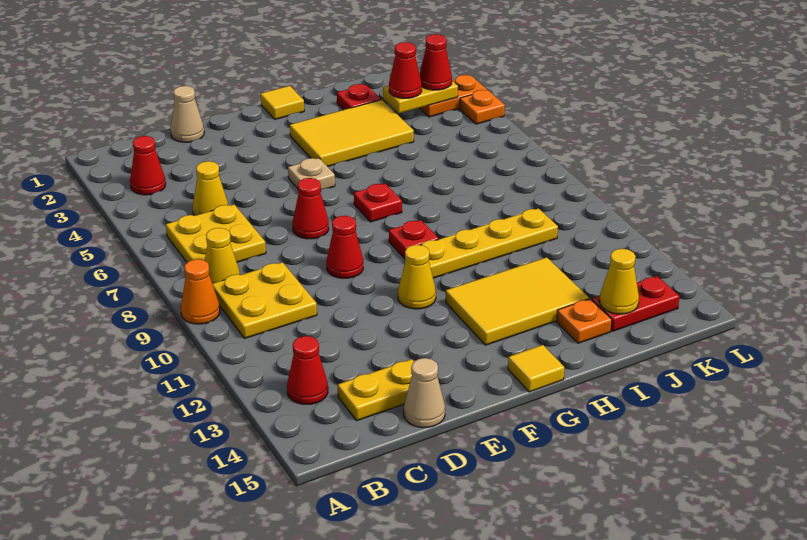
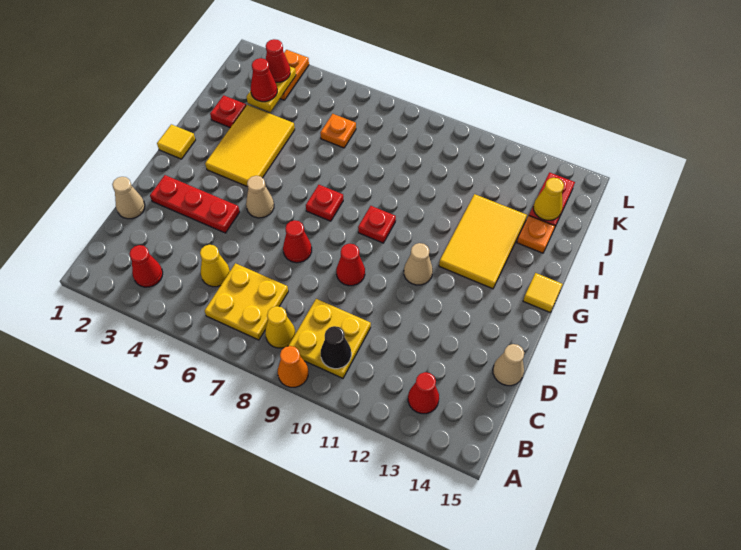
none -> black cone B10 level 2
yellow plate C14:D14 level 1 -> none
none -> red plate E2:E4 level 1
tan plate F5 level 1 -> tan cone F5 level 1
yellow cone F11 level 1 -> tan cone F11 level 1
yellow plate G10:J10 level 1 -> none
orange plate L4 level 1 -> orange plate J6 level 1

